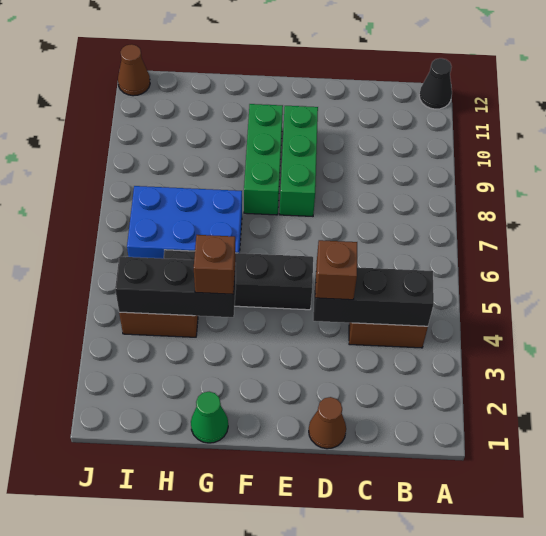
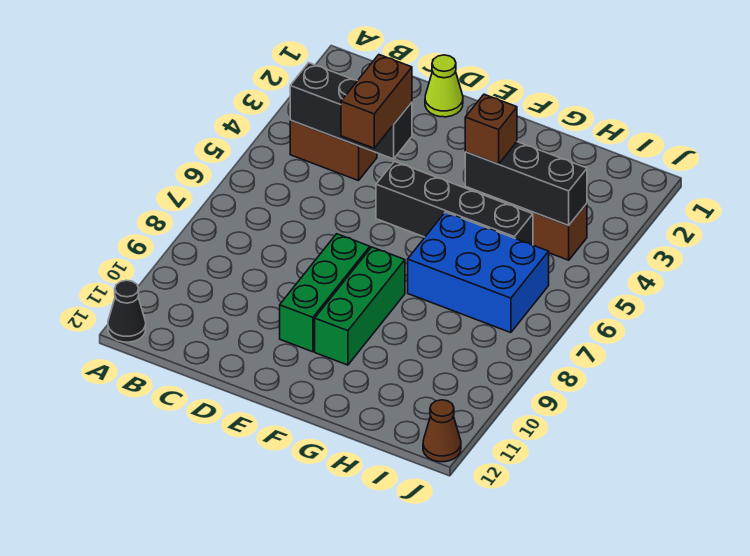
brown cone D1 level 1 -> lime cone D1 level 1
brown brick D4 level 3 -> brown brick D4:D5 level 3
green cone G1 level 1 -> none

